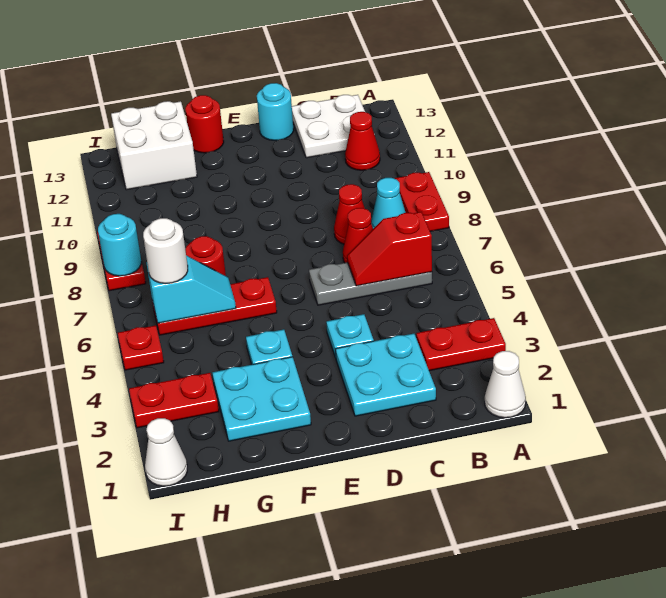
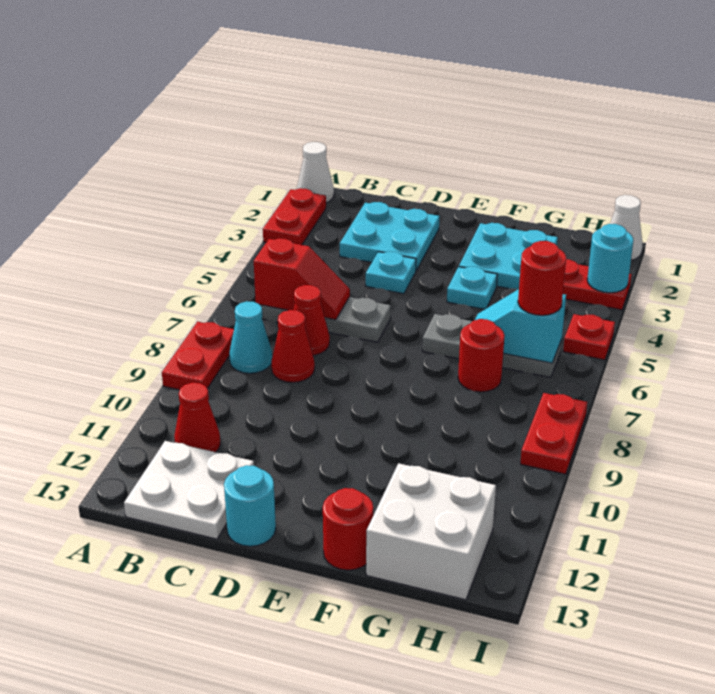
red plate A3:B3 level 1 -> red plate A2:A3 level 1
red plate F6:H6 level 1 -> grey plate F6:H6 level 1
white round brick H6 level 3 -> red round brick H6 level 3
cyan round brick I8 level 2 -> cyan round brick I3 level 2

